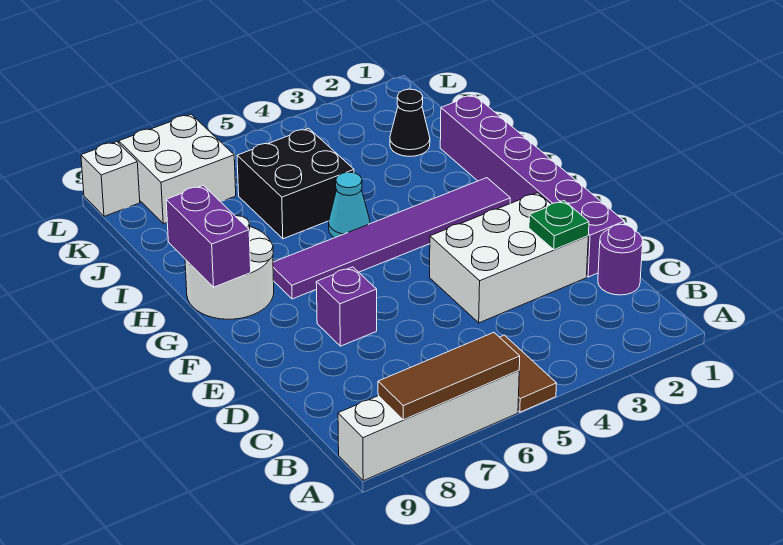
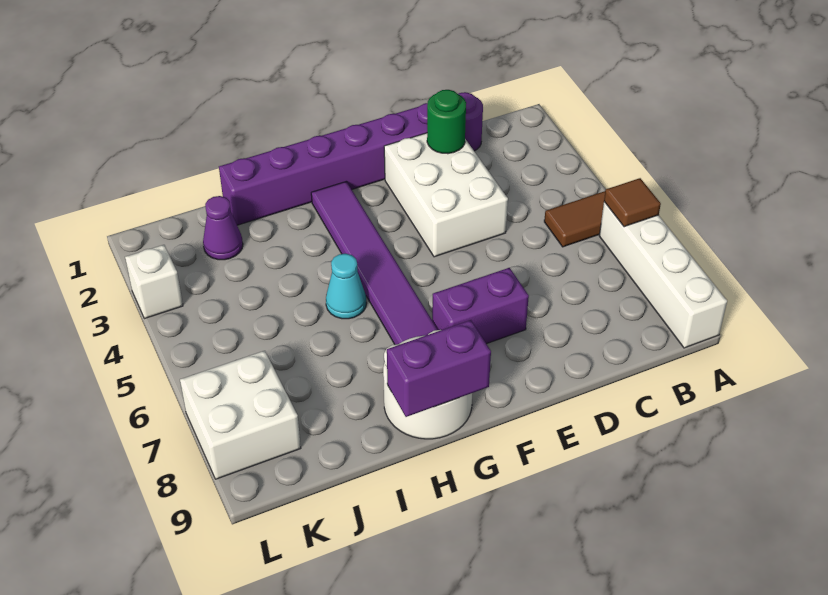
brown tile A6:A8 level 2 -> brown tile A6 level 2
green plate D2 level 2 -> green round brick D2 level 2
purple brick E7 level 1 -> purple brick E7:F7 level 1
black brick I5:J6 level 1 -> none
black cone J2 level 1 -> purple cone J2 level 1
white brick L9 level 1 -> white brick L3 level 1

